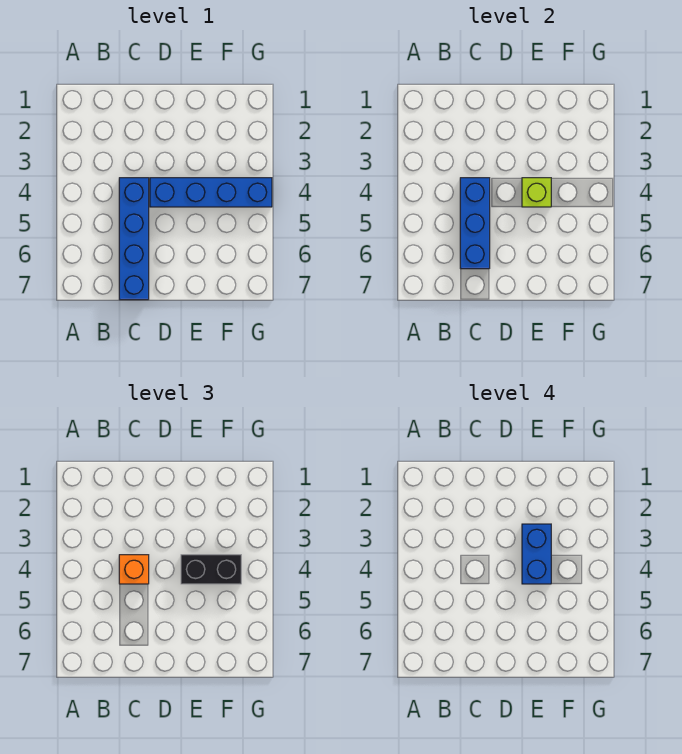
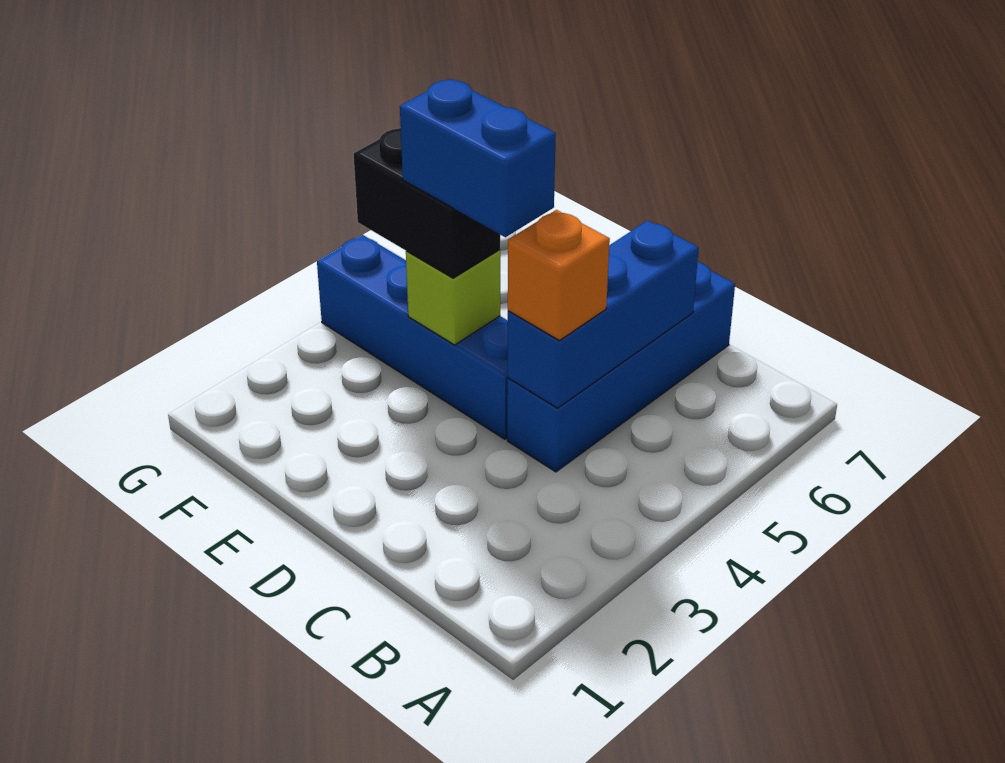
blue brick E3:E4 level 4 -> blue brick D4:E4 level 4

